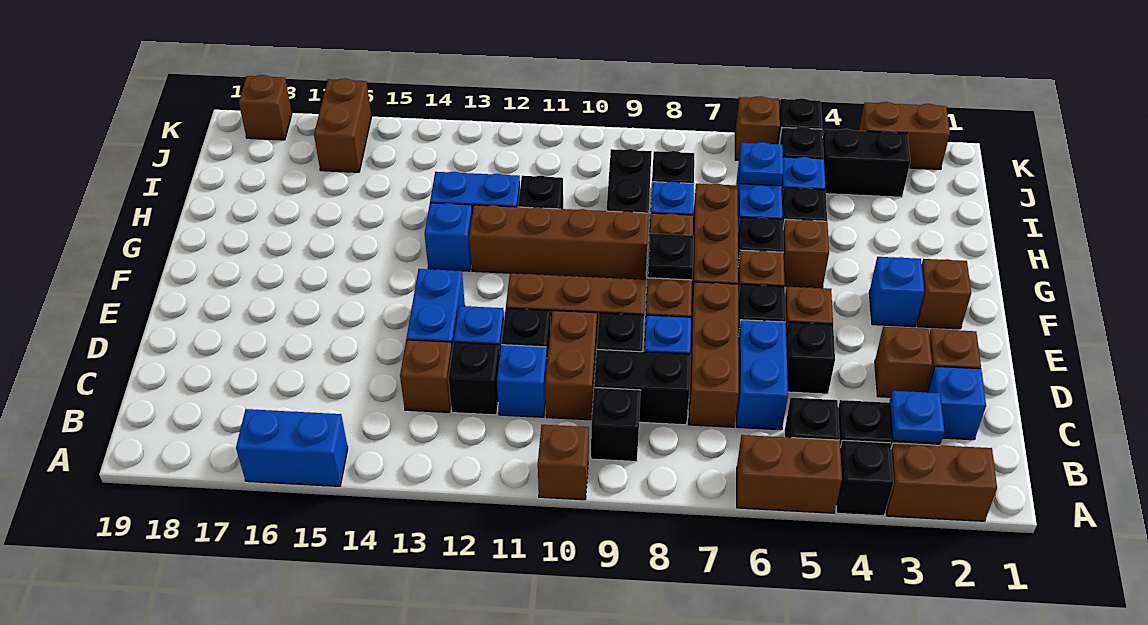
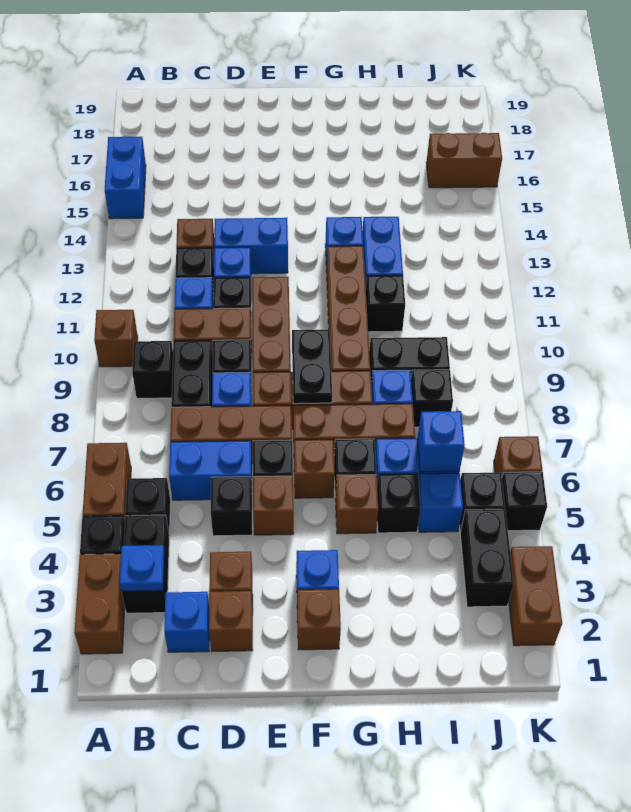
black plate F8 level 2 -> black plate F8:F9 level 2
blue plate I6 level 2 -> blue brick I6 level 2
brown brick K18 level 1 -> none

